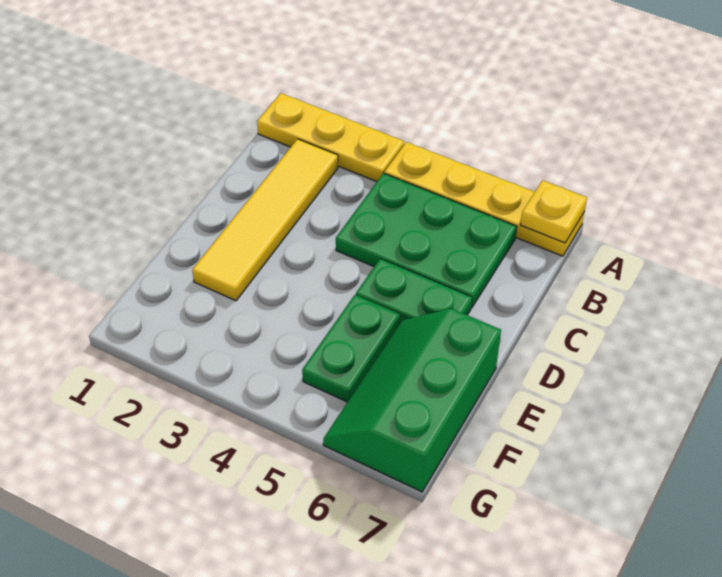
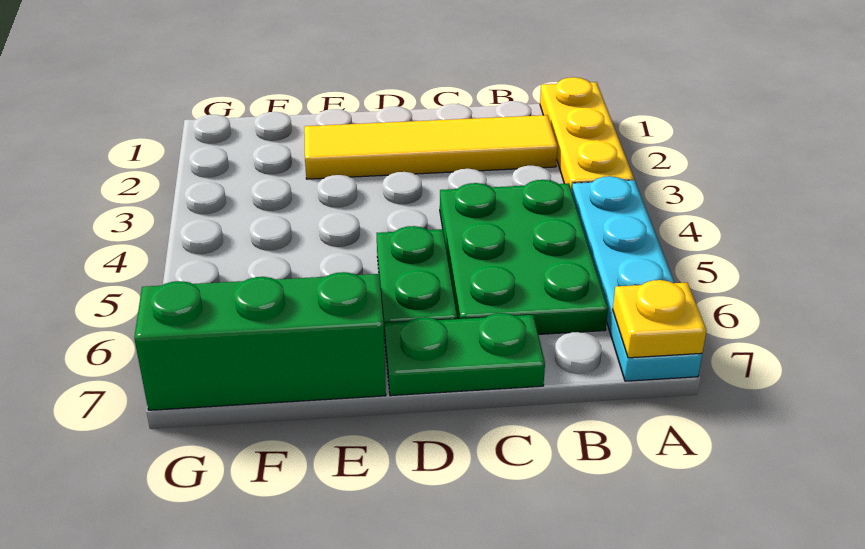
yellow plate A4:A7 level 1 -> cyan plate A4:A7 level 1
green plate E5:F5 level 1 -> green plate C7:D7 level 1

